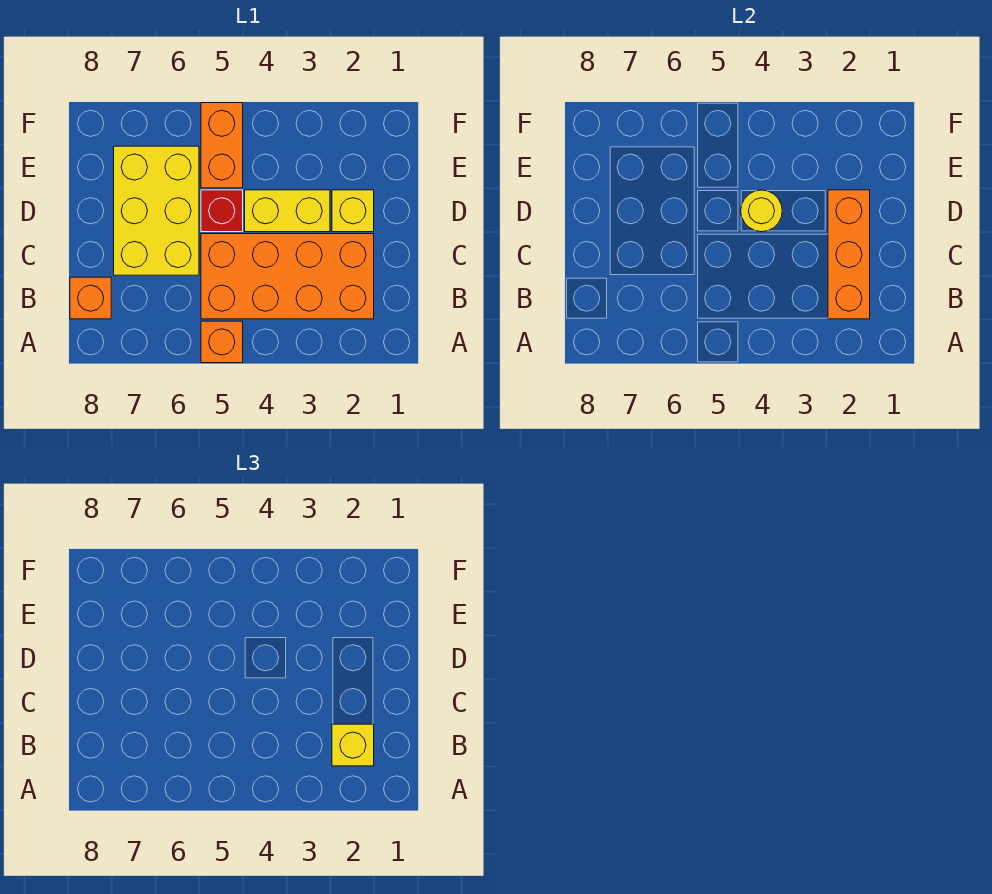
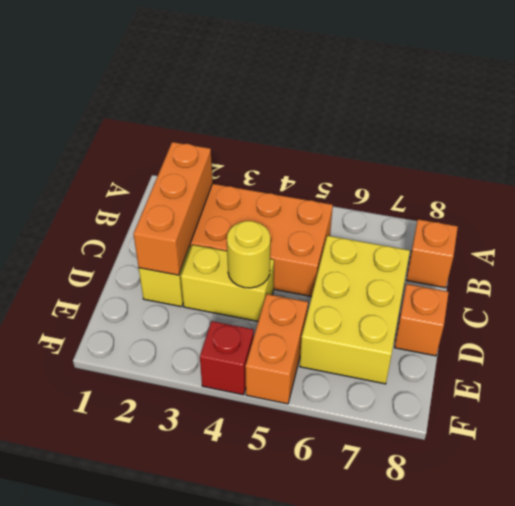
orange brick A5 level 1 -> orange brick D8 level 1
yellow brick B2 level 3 -> none
red brick D5 level 1 -> red brick F4 level 1

